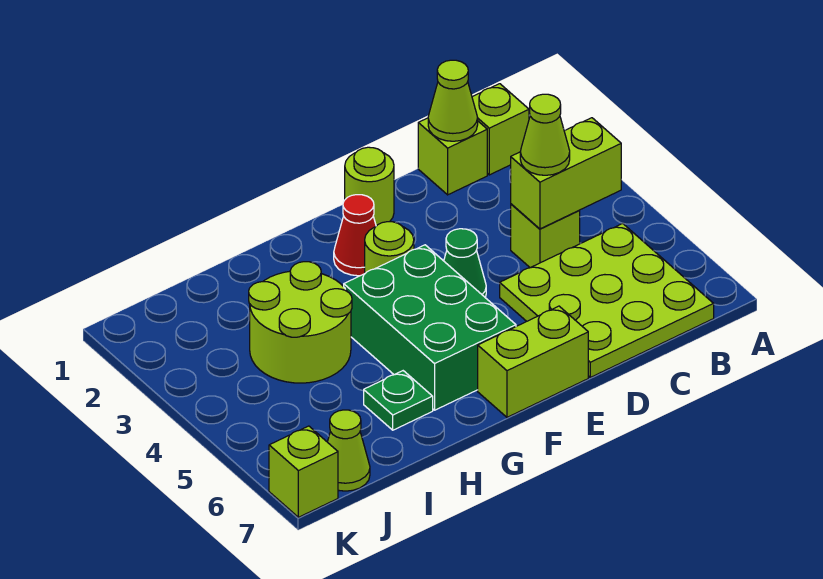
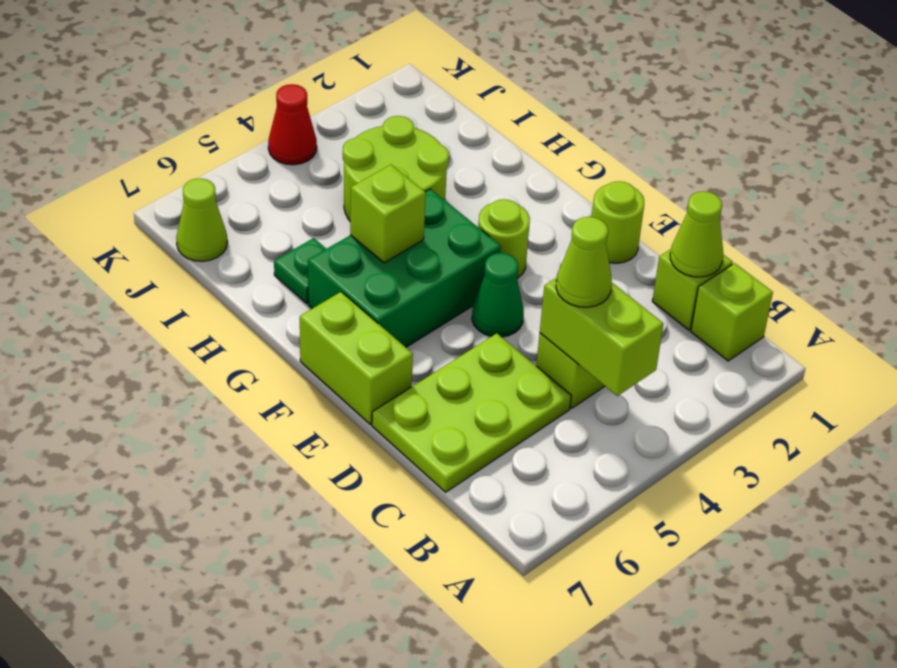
lime plate B5:D7 level 1 -> lime plate C5:D7 level 1
red cone F2 level 1 -> red cone K4 level 1
lime brick K7 level 1 -> lime brick G5 level 2

